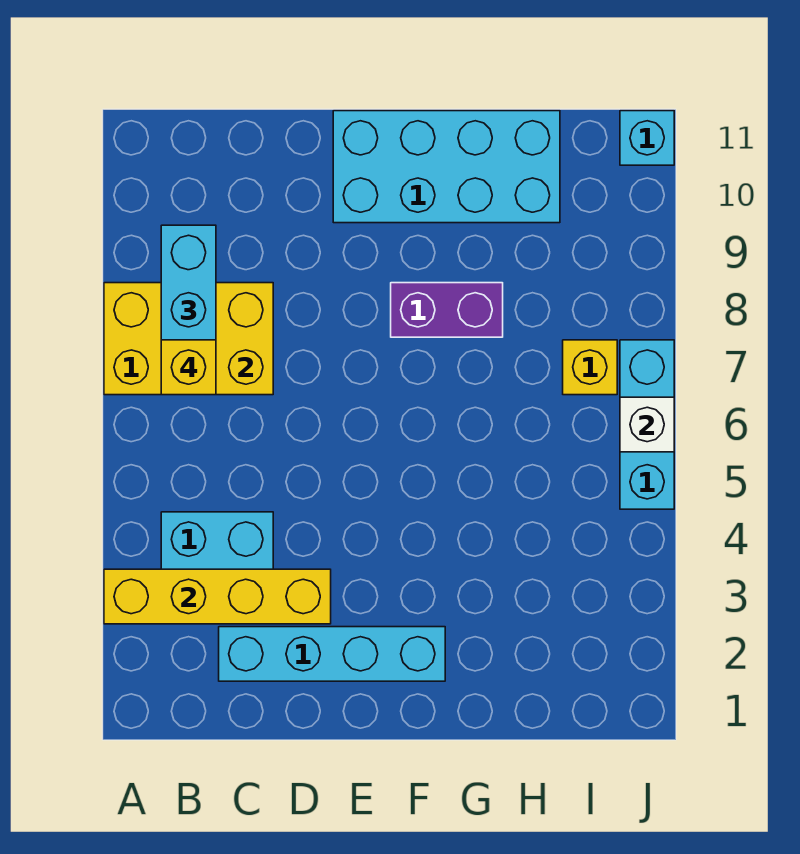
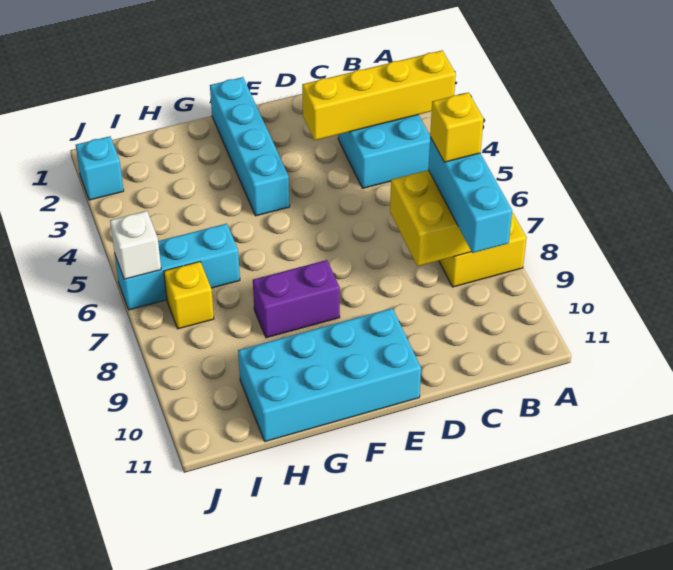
cyan brick C2:F2 level 1 -> cyan brick F1:F4 level 1
cyan brick J5:J7 level 1 -> cyan brick H6:J6 level 1
cyan brick J11 level 1 -> cyan brick J2 level 1

